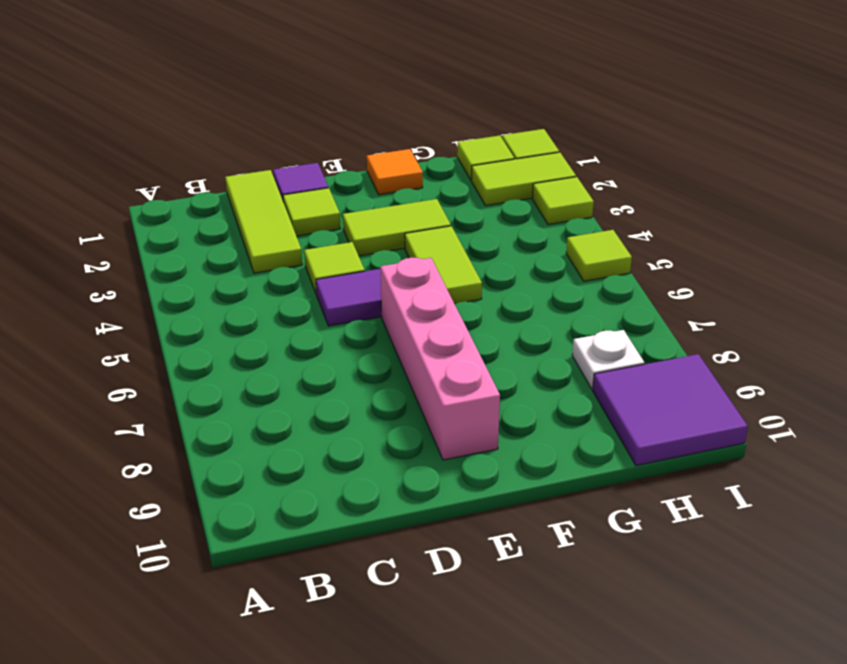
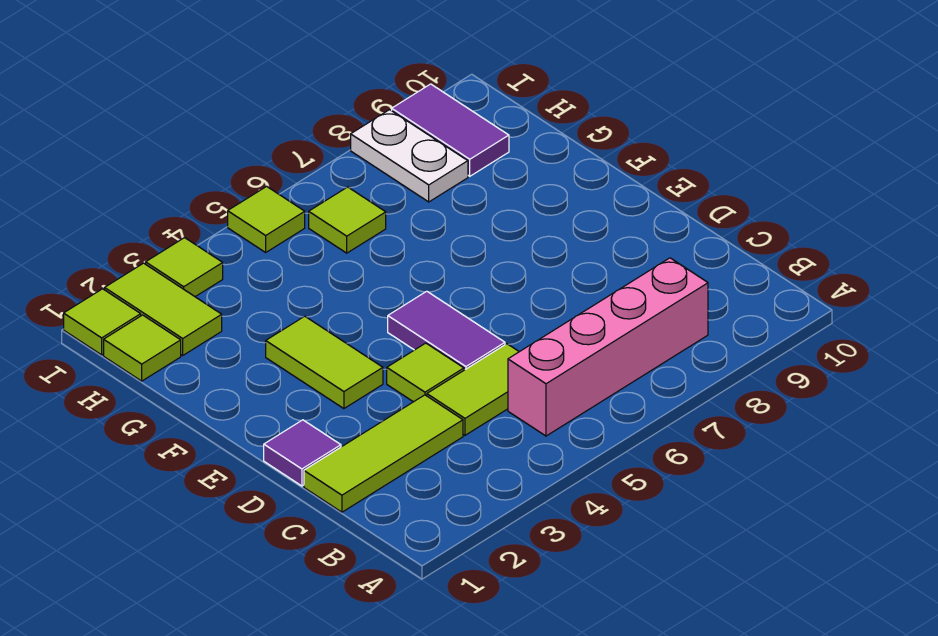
lime tile D2 level 1 -> lime tile H6 level 1
pink brick E6:E9 level 1 -> pink brick B5:B8 level 1
orange tile F1 level 1 -> none
lime tile F4:F5 level 1 -> lime tile C4:C5 level 1
white plate H8 level 1 -> white plate H8:I8 level 1
purple tile H9:I10 level 1 -> purple tile H9:I9 level 1

